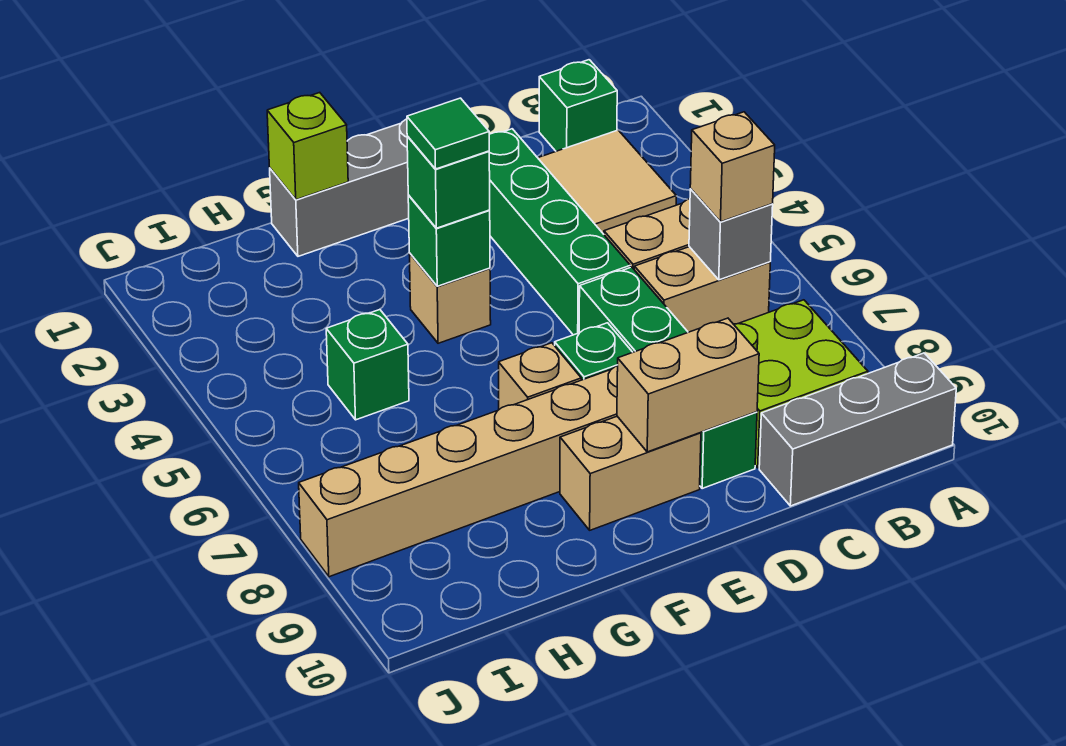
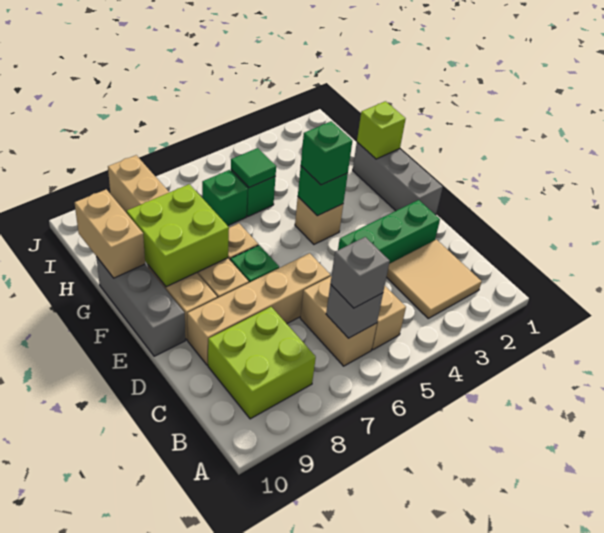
grey brick A10:C10 level 1 -> grey brick E10:G10 level 1
green brick B1 level 1 -> green brick H6 level 1
tan brick B6 level 3 -> grey brick B6 level 3
green brick D2:D5 level 1 -> green brick D2:D4 level 1
green brick D6:D9 level 1 -> tan brick D6:D9 level 1
tan brick D9:E9 level 2 -> tan brick G10:H10 level 2
green tile F4 level 4 -> green tile H5 level 2
none -> lime brick F8:G9 level 2

